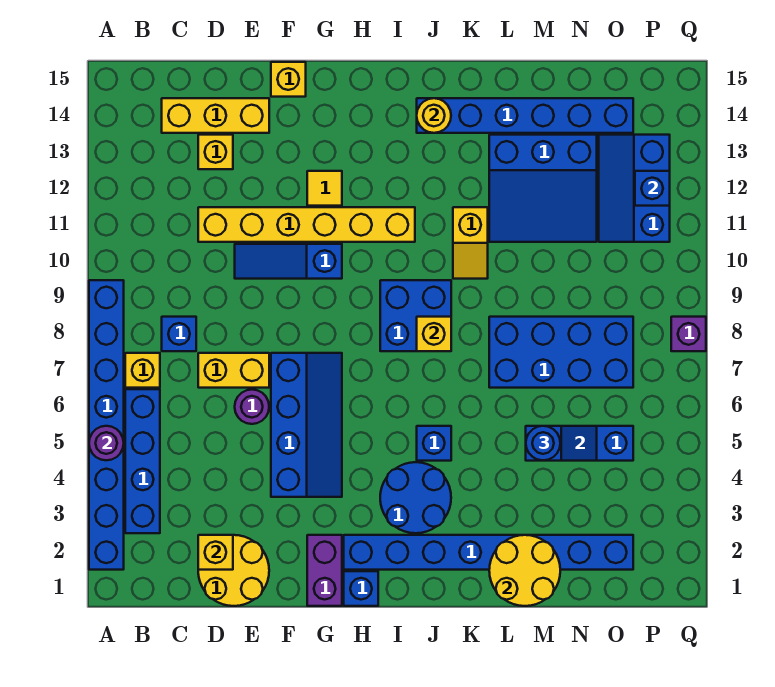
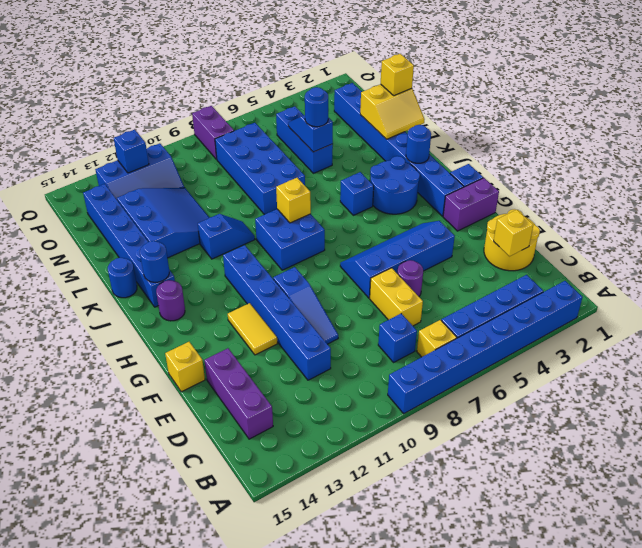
purple round brick A5 level 2 -> purple round brick I14 level 1
yellow brick C14:E14 level 1 -> purple brick C14:E14 level 1
yellow brick D11:I11 level 1 -> blue brick D11:I11 level 1
yellow brick D13 level 1 -> yellow brick M1 level 3
yellow tile G12 level 1 -> yellow tile F12:G12 level 1
none -> blue round brick J2 level 2
yellow round brick J14 level 2 -> blue round brick J14 level 2
yellow slope K10:K11 level 1 top 11 -> blue slope K10:K11 level 1 top 11
none -> blue round brick K15 level 1
yellow round brick L1:M2 level 2 -> yellow slope L1:M2 level 2 top M
purple brick Q8 level 1 -> purple brick P8:Q8 level 1

